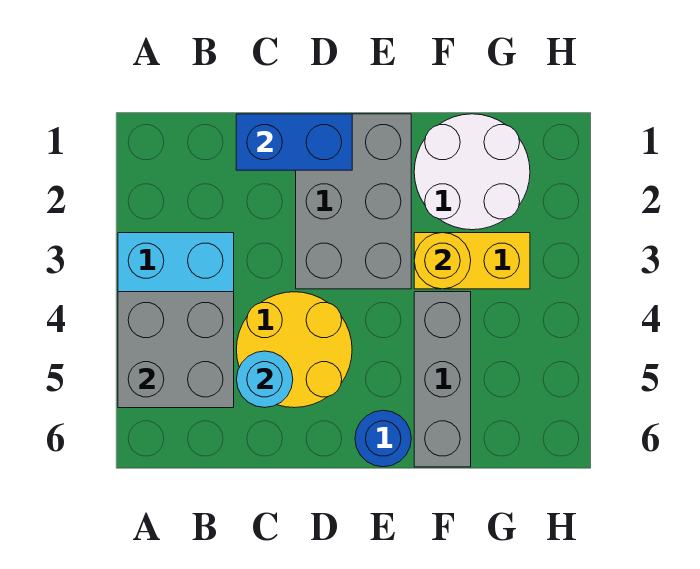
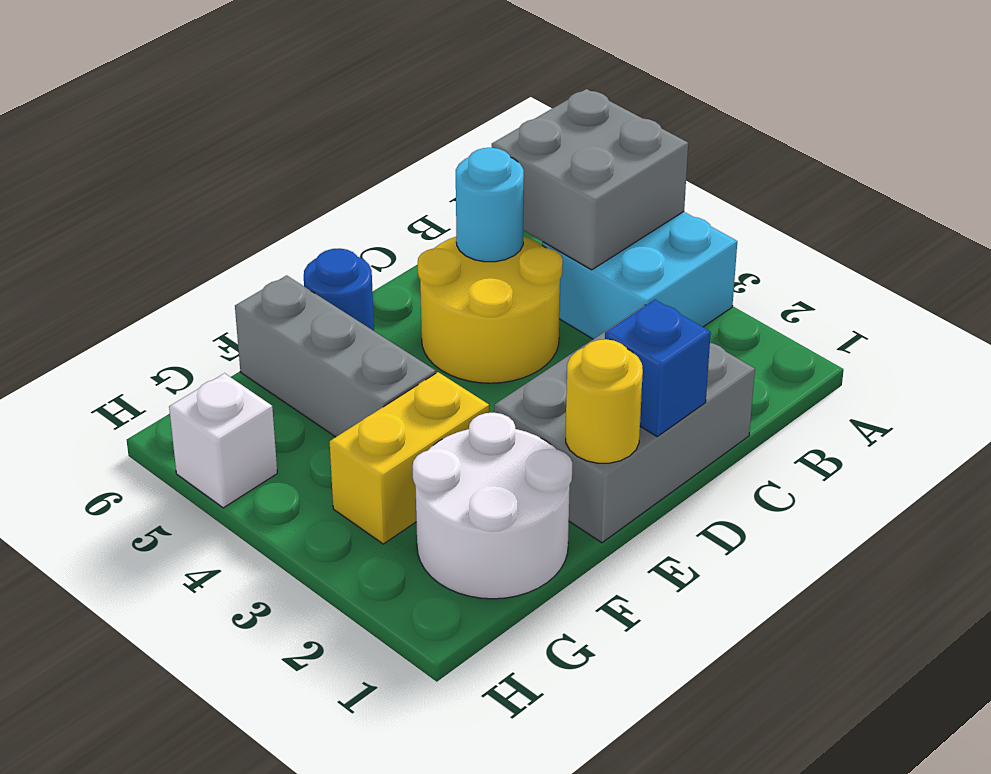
blue brick C1:D1 level 2 -> blue brick D1 level 2
grey brick D1:E3 level 1 -> grey brick C1:E2 level 1
yellow round brick F3 level 2 -> yellow round brick E1 level 2
none -> white brick H5 level 1

